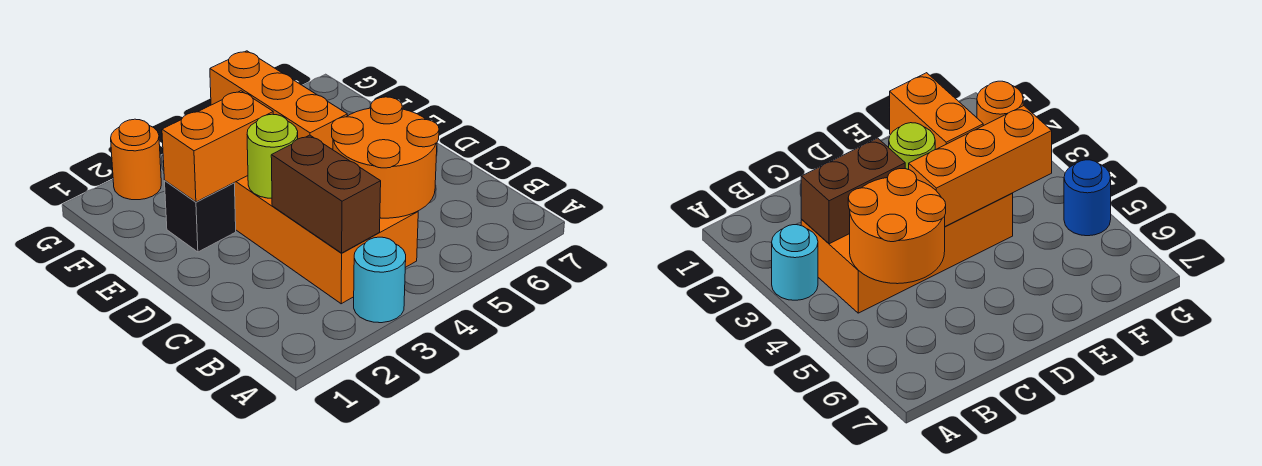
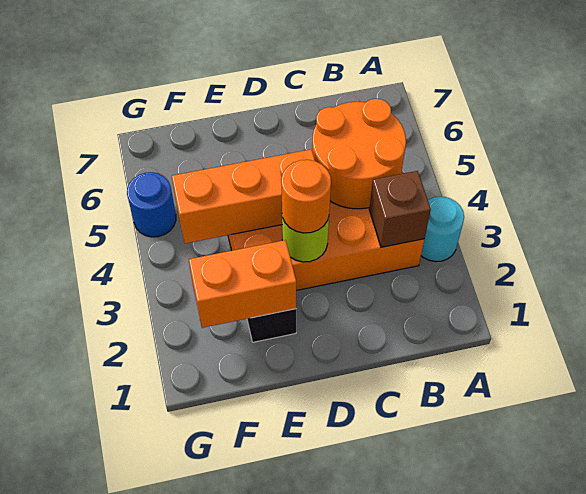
brown brick B3:C3 level 2 -> brown brick B3 level 2
orange brick E2:E3 level 2 -> orange brick E2:F2 level 2
orange round brick G2 level 1 -> orange round brick D3 level 3

